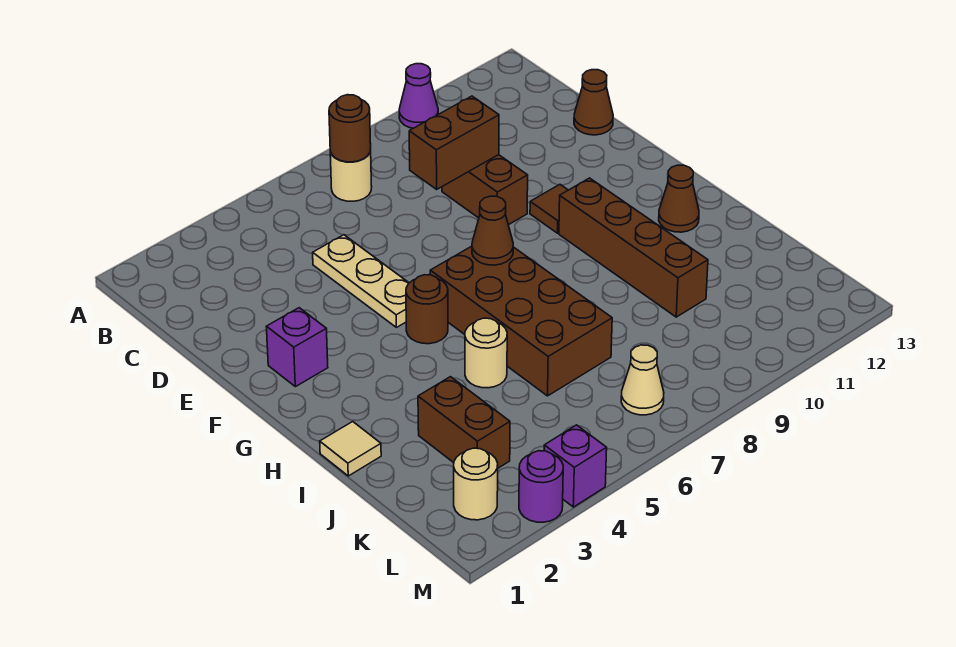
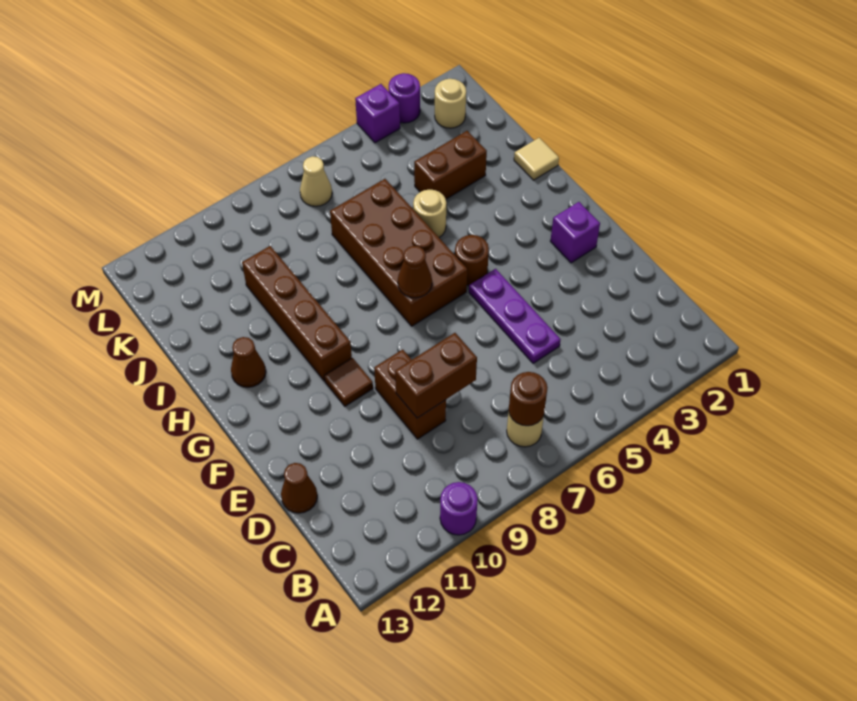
purple cone A10 level 1 -> purple round brick A10 level 1
tan plate D5:F5 level 1 -> purple plate D5:F5 level 1
brown brick J3:K3 level 1 -> brown brick J3:J4 level 1

